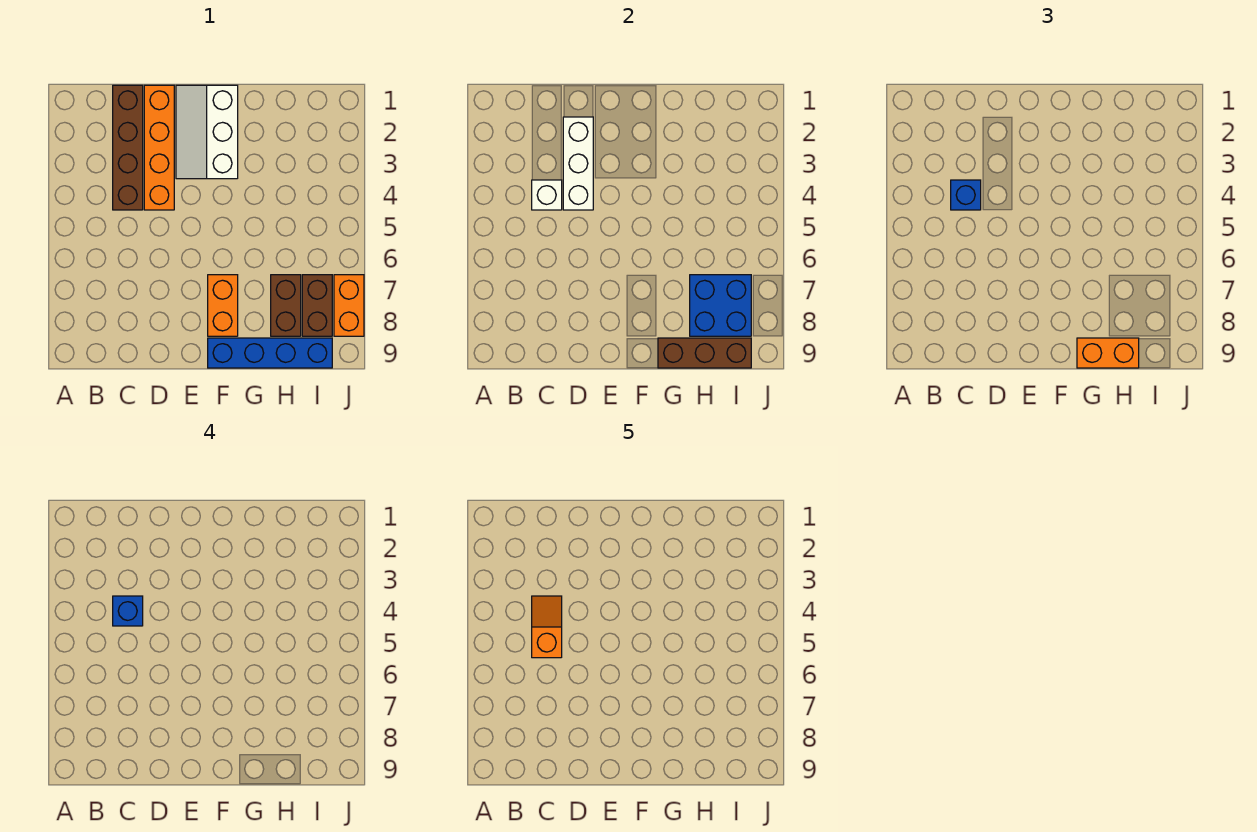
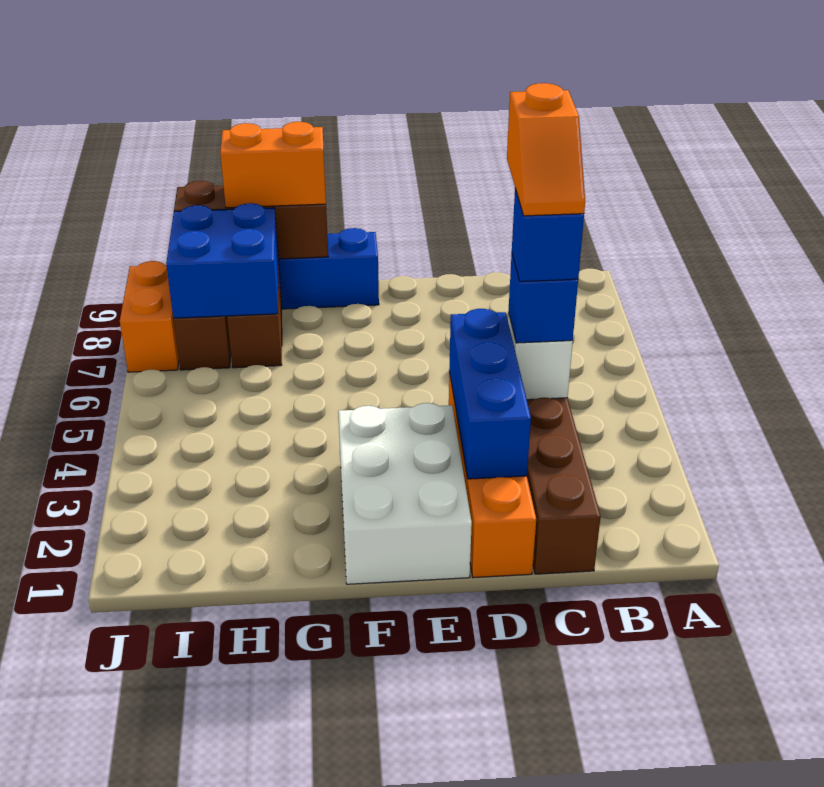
white brick D2:D4 level 2 -> blue brick D2:D4 level 2
white slope E1:F3 level 1 top F -> white brick E1:F3 level 1
orange brick F7:F8 level 1 -> none

